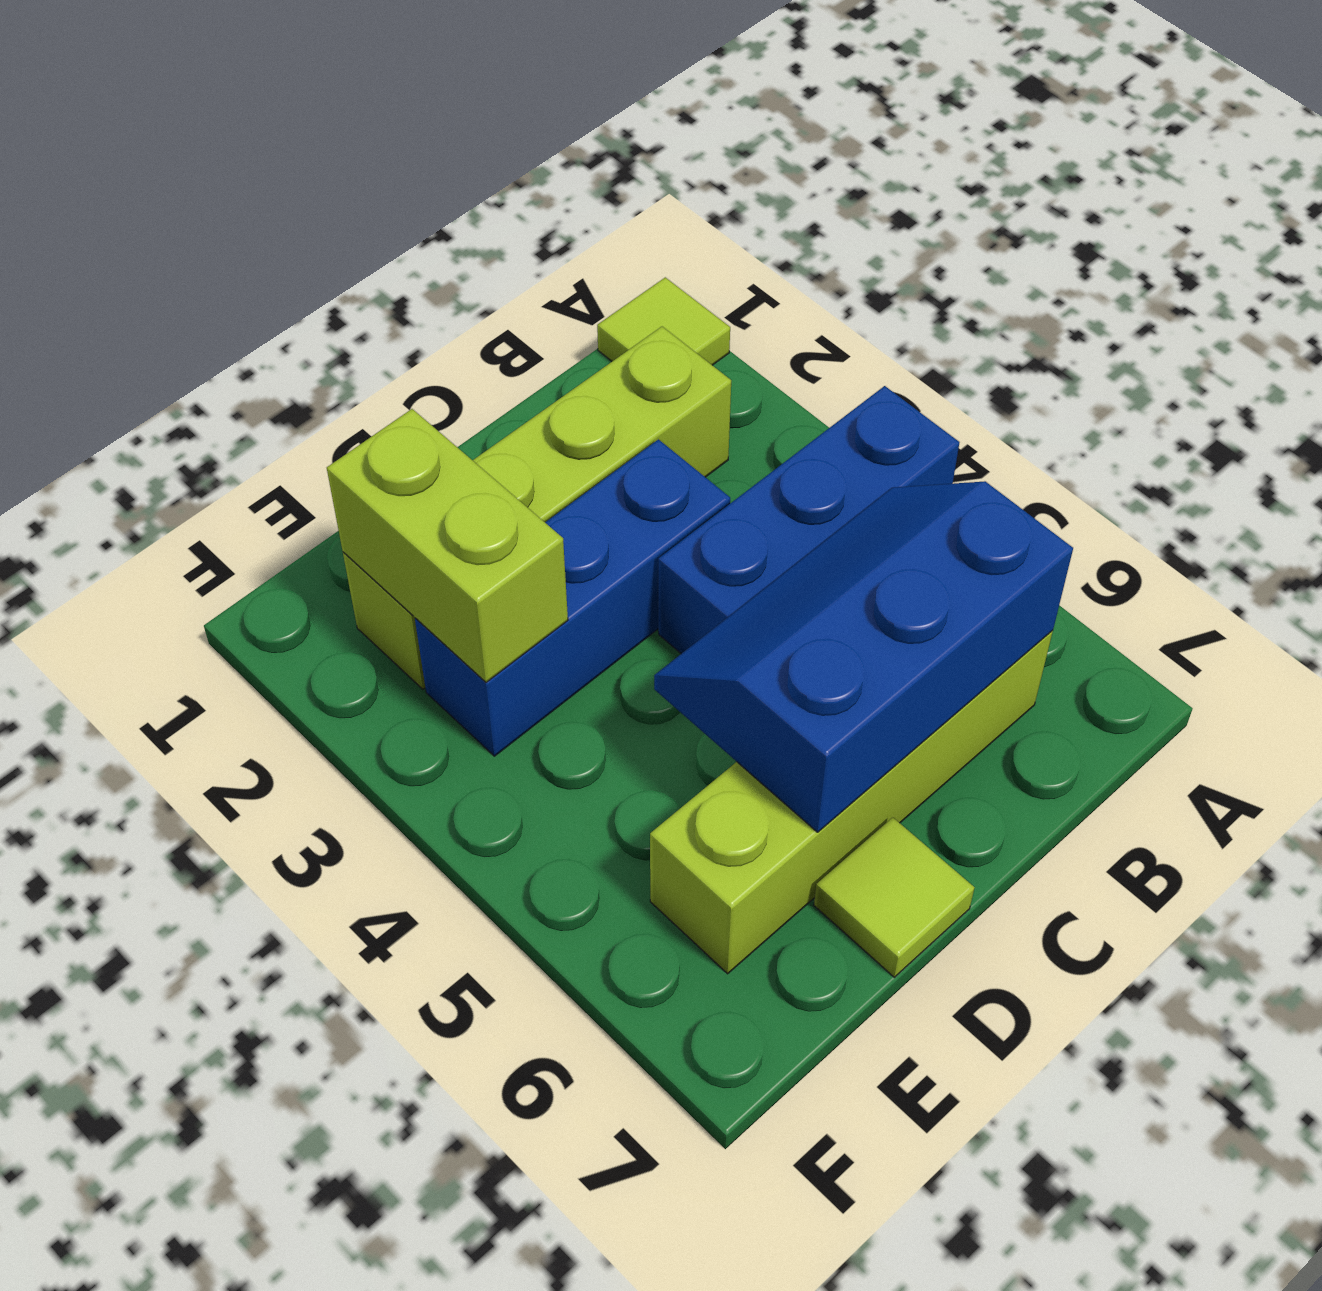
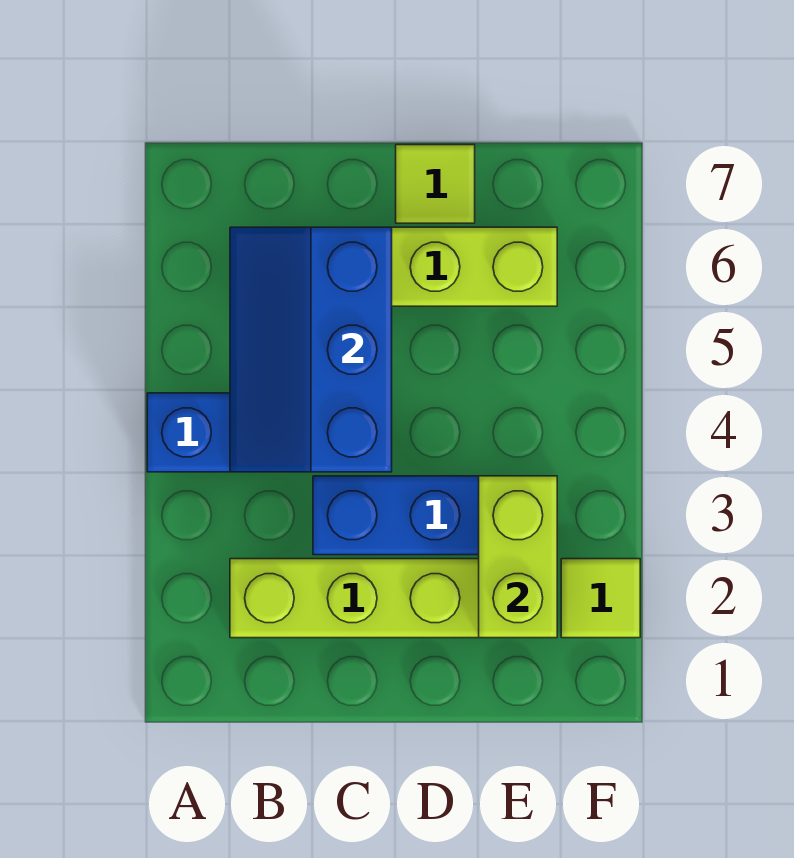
lime tile A1 level 1 -> lime tile F2 level 1
blue slope B5:D6 level 2 top 6 -> blue slope B4:C6 level 2 top C

